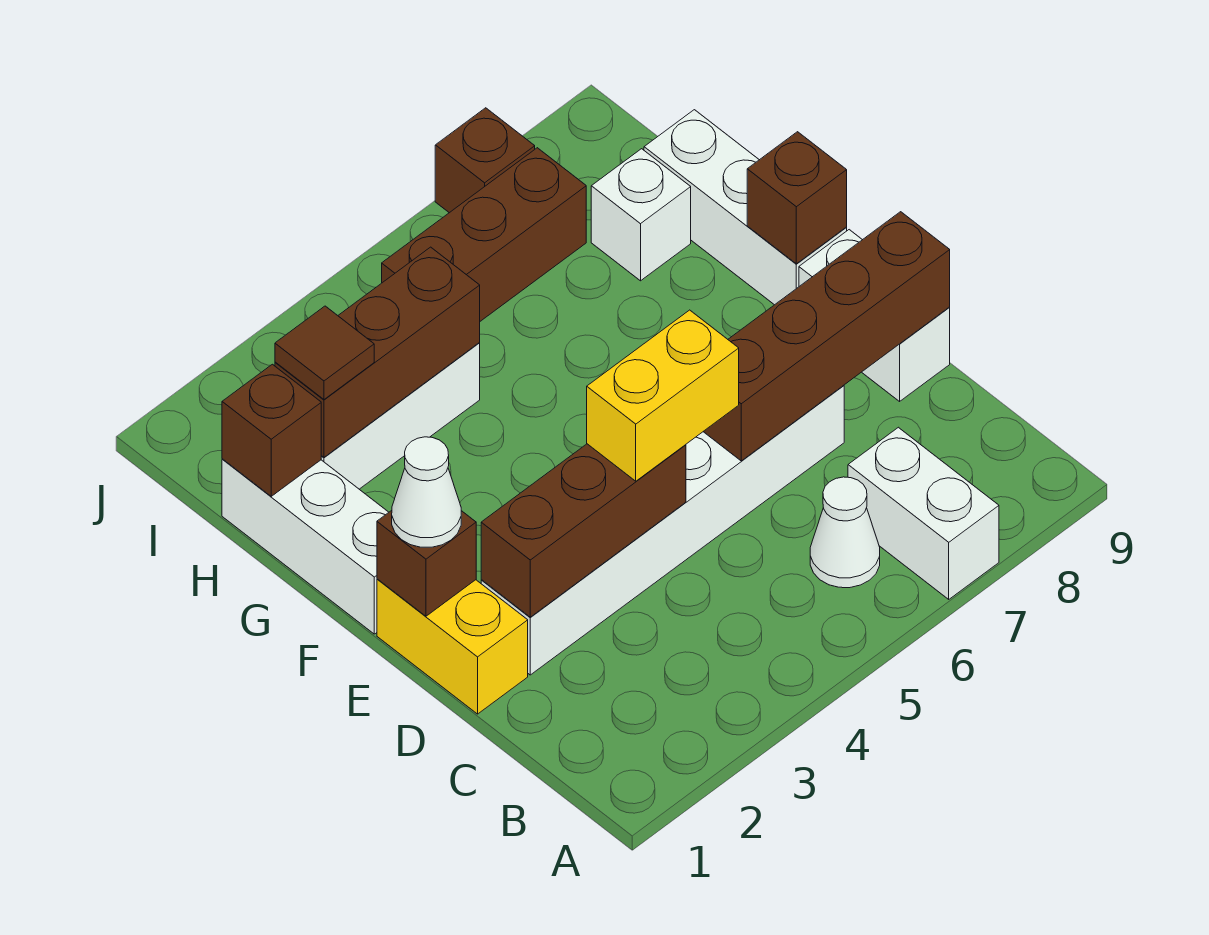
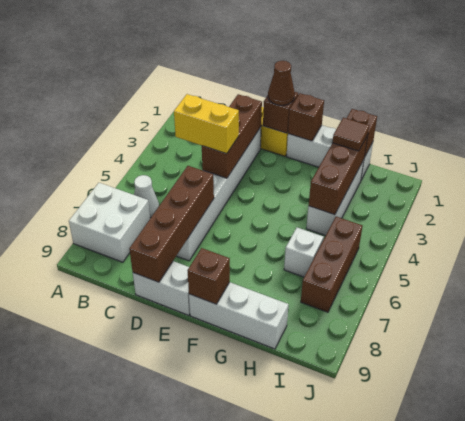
white brick A7:B7 level 1 -> white brick A7:B8 level 1
yellow brick D4:D5 level 3 -> yellow brick C4:D4 level 3
white cone E1 level 3 -> brown cone E1 level 3
white brick H8 level 1 -> white brick H6 level 1
brown brick J7 level 1 -> brown brick F1 level 2

